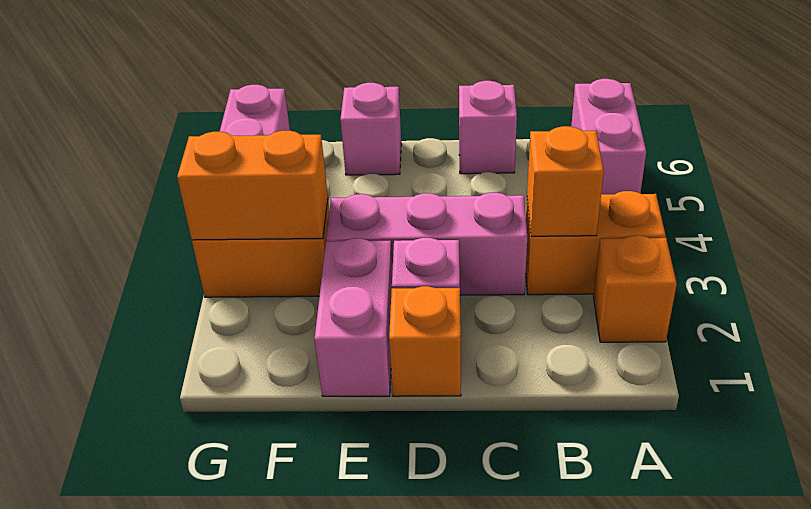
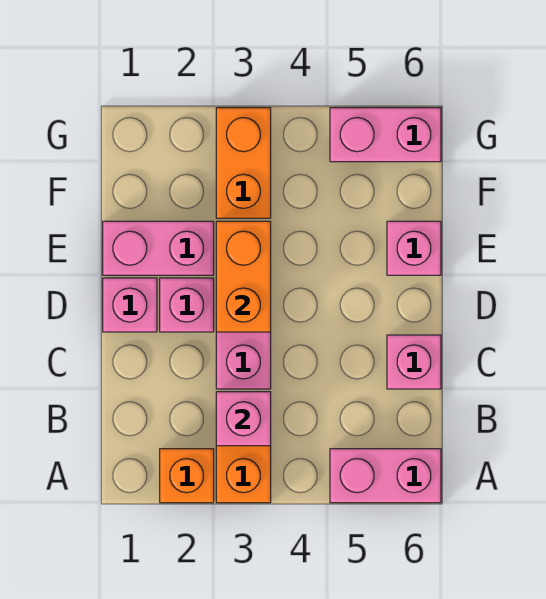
orange brick B3 level 2 -> pink brick B3 level 2
orange brick D1 level 1 -> pink brick D1 level 1
orange brick F3:G3 level 2 -> orange brick D3:E3 level 2

